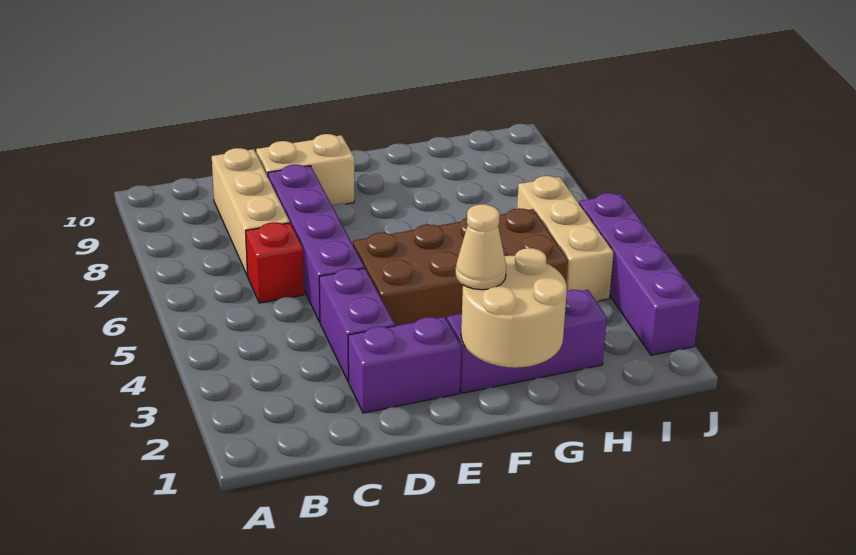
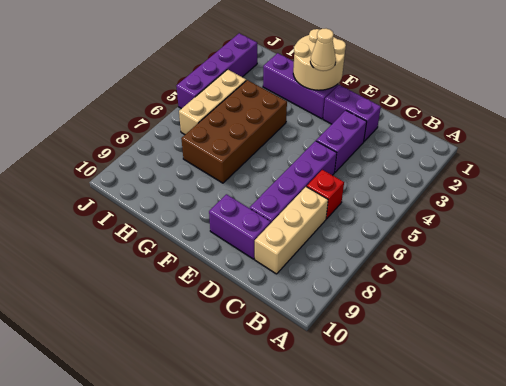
tan brick D9:E9 level 1 -> purple brick D9:E9 level 1
brown brick E4:H5 level 1 -> brown brick G4:H7 level 1

